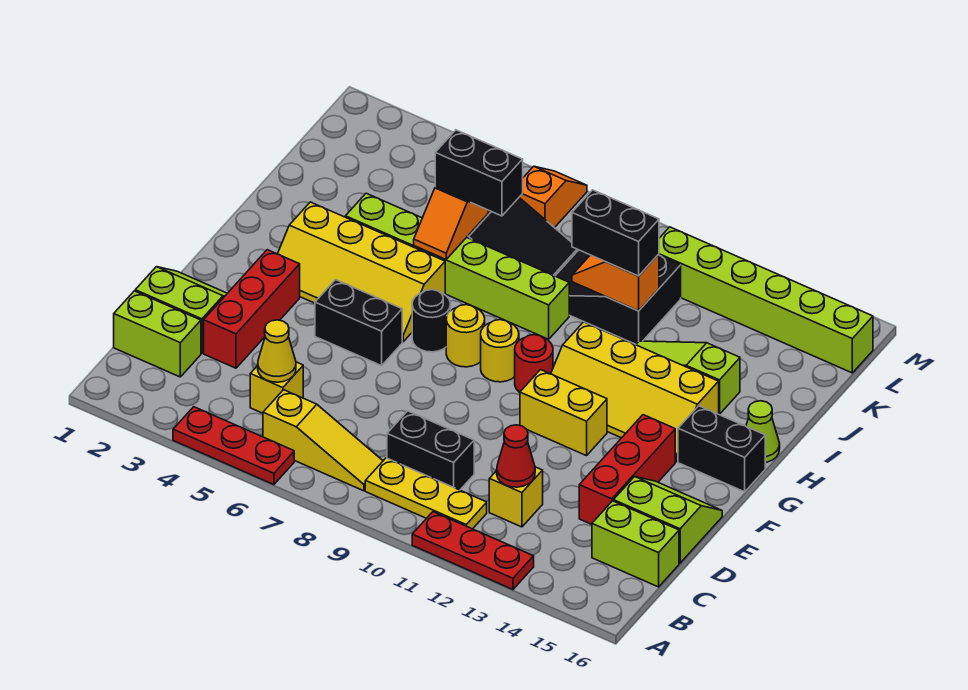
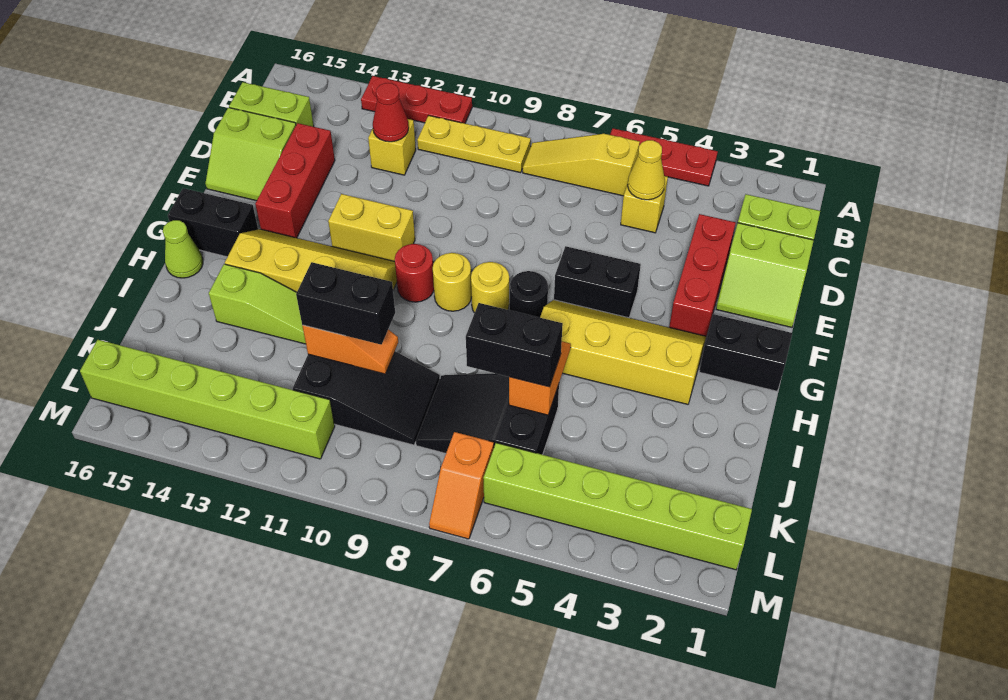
black brick C9:C10 level 1 -> black brick G1:G2 level 1
lime brick I4:I9 level 1 -> lime brick L1:L6 level 1

